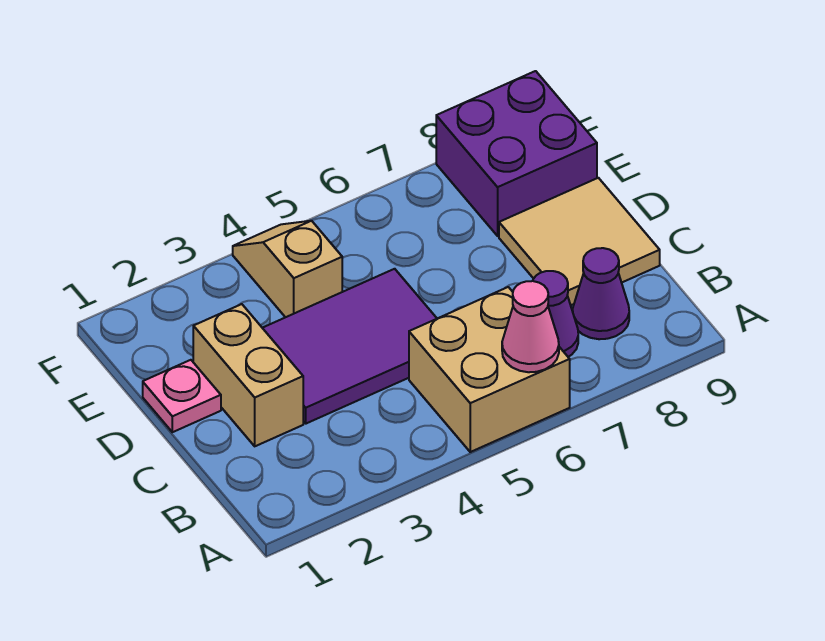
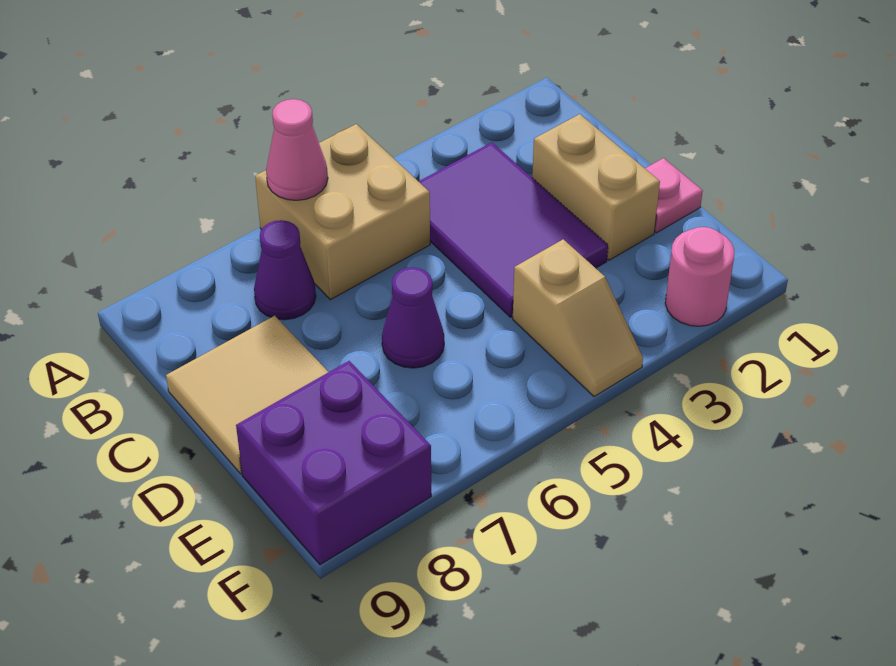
purple cone B8 level 1 -> purple cone D6 level 1
purple tile C3:D5 level 1 -> purple tile B3:D4 level 1
none -> pink round brick F2 level 1

